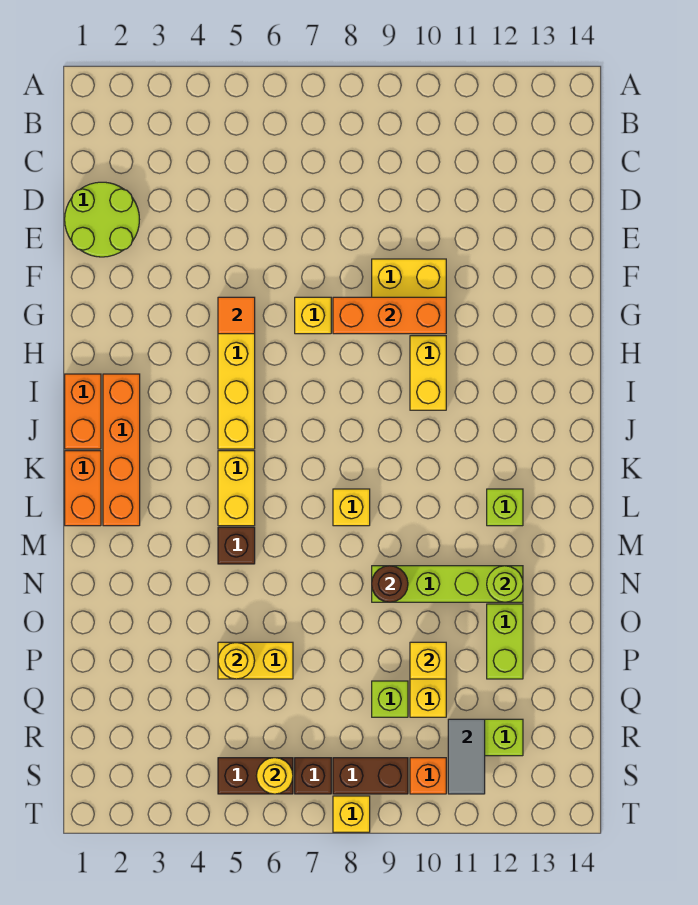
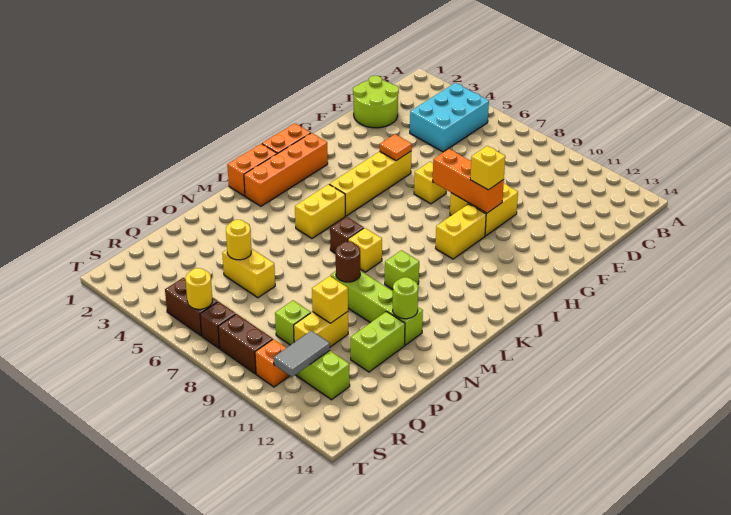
none -> cyan brick B4:D5 level 1
lime brick L12 level 1 -> lime brick L10 level 1
brown brick M5 level 1 -> brown brick L7 level 1
yellow brick T8 level 1 -> yellow brick G10 level 3

